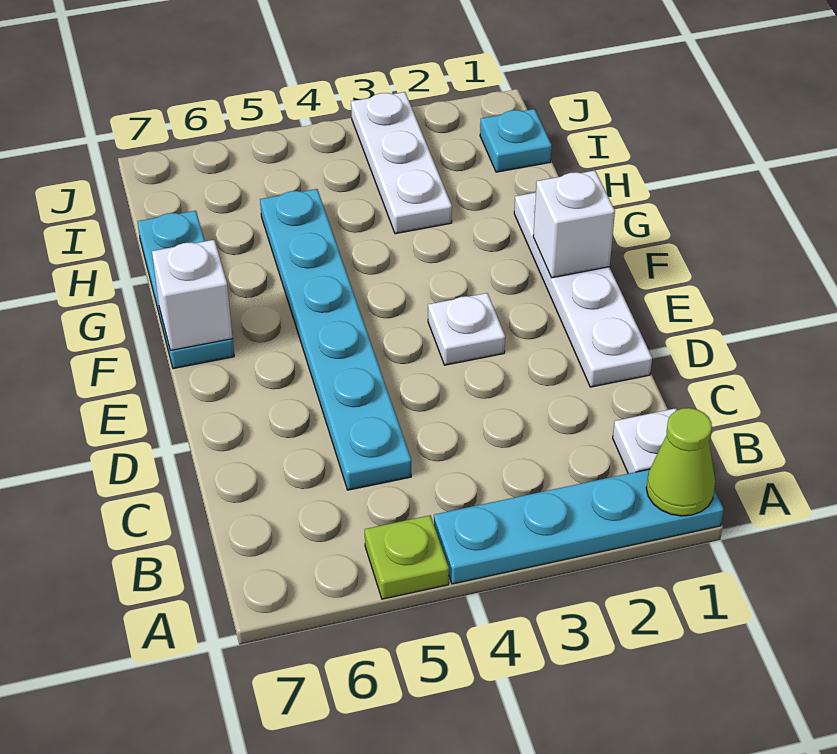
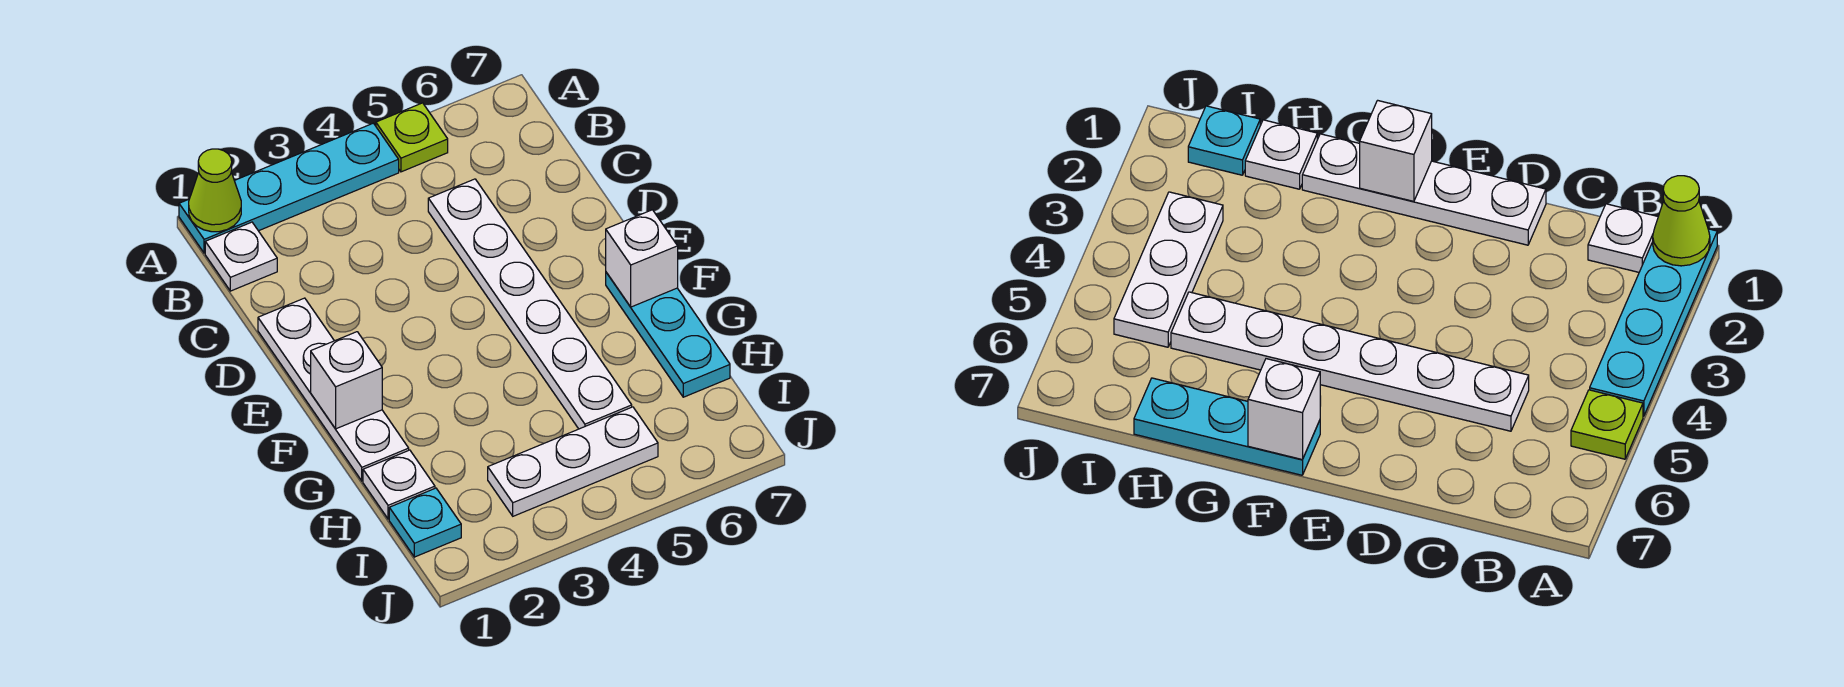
cyan plate C5:H5 level 1 -> white plate C5:H5 level 1
white plate E3 level 1 -> white plate H1 level 1
white plate H3:J3 level 1 -> white plate I3:I5 level 1

